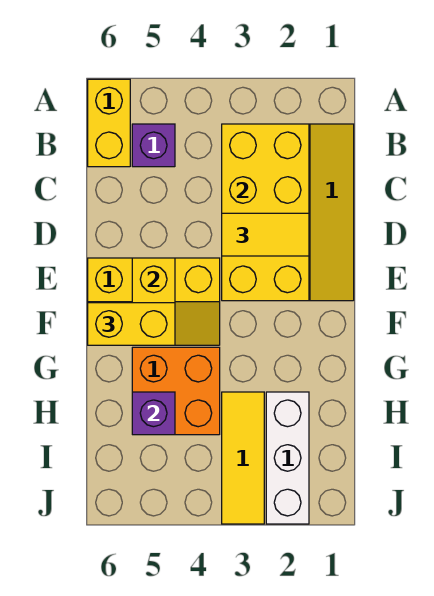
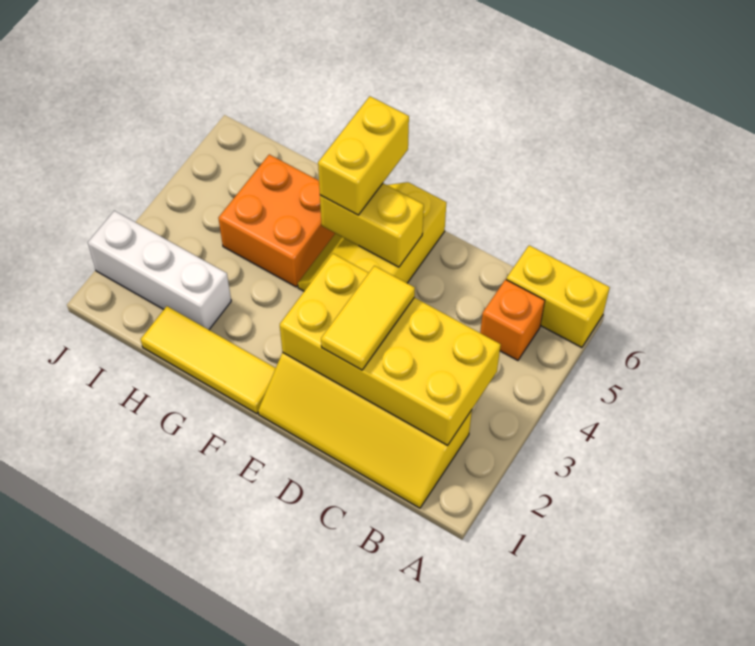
purple brick B5 level 1 -> orange brick B5 level 1
yellow tile H3:J3 level 1 -> yellow tile F1:H1 level 1
purple brick H5 level 2 -> none

